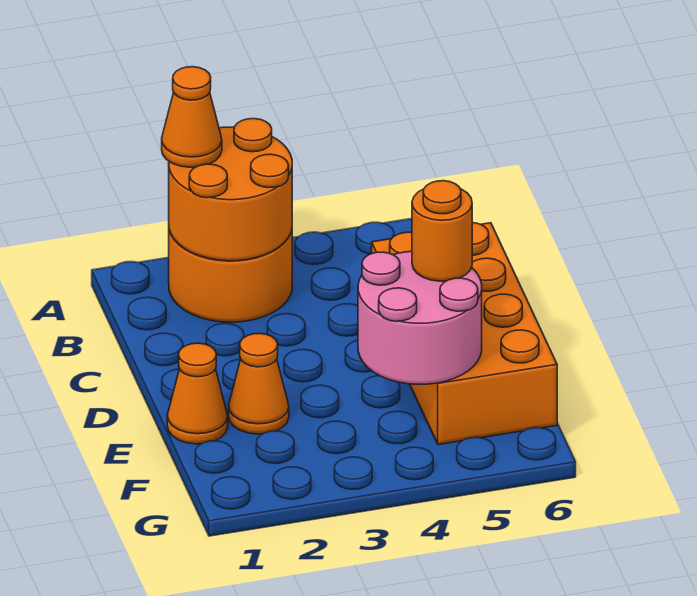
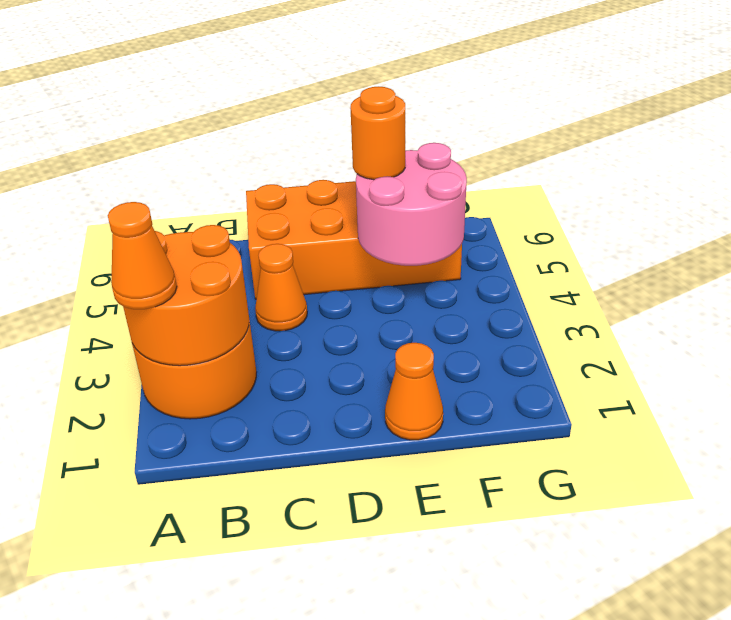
orange cone E2 level 1 -> orange cone C4 level 1

